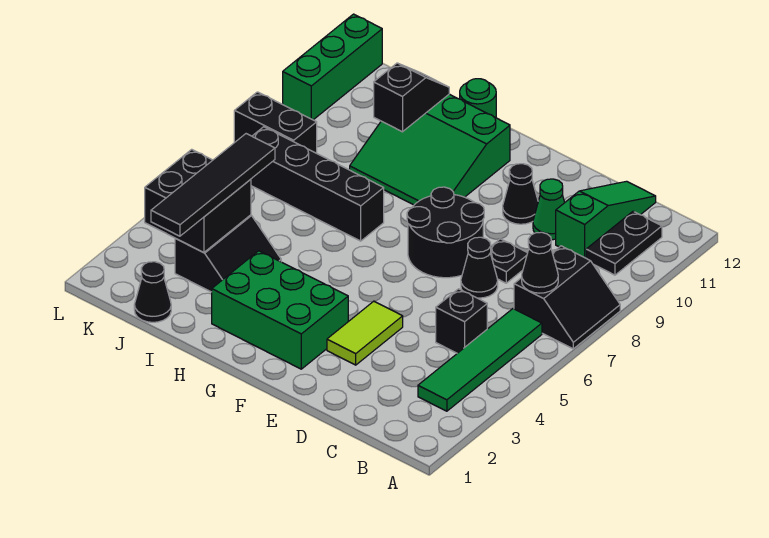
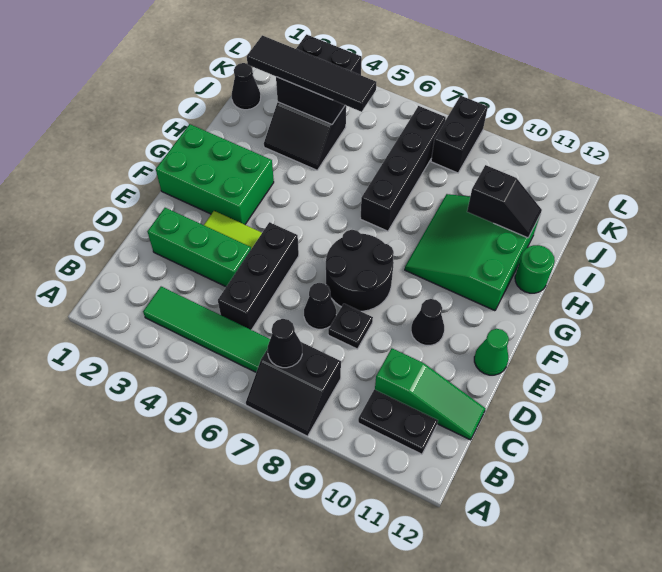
black brick C5 level 1 -> black brick C5:E5 level 1
green cone D10 level 1 -> green cone E12 level 1
green brick F2:H3 level 1 -> green brick F1:G3 level 1
green brick L10:L12 level 1 -> green brick D2:D4 level 1

